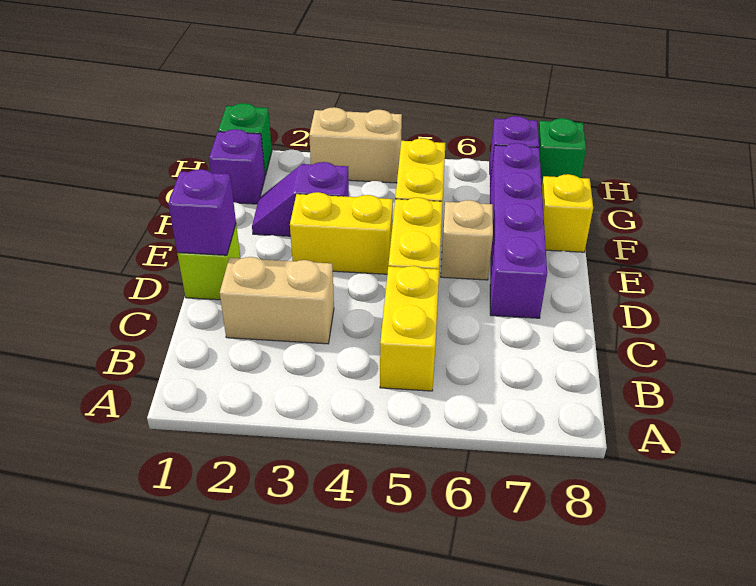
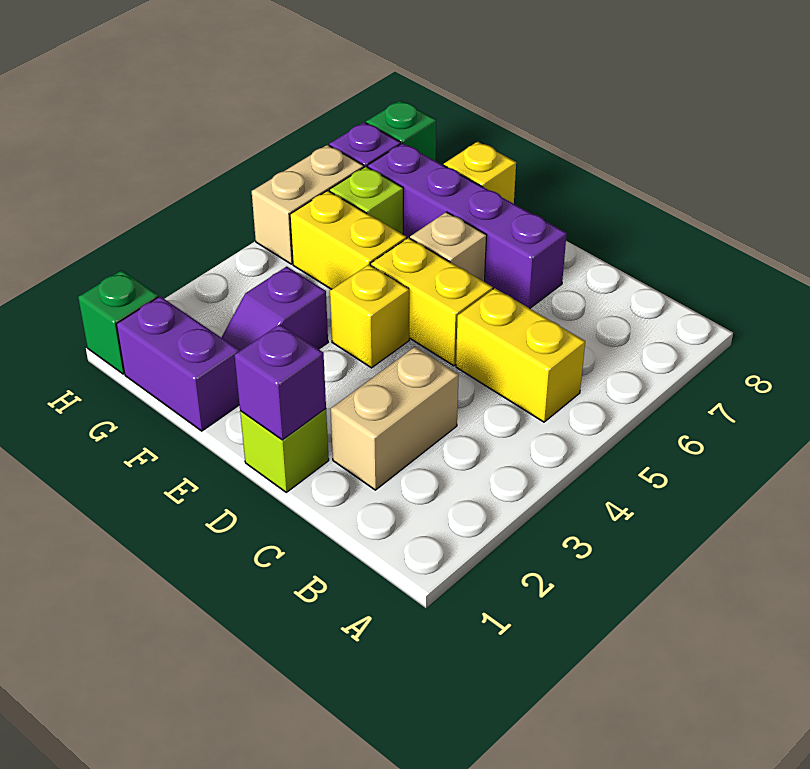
yellow brick E3:E4 level 1 -> yellow brick E4 level 1
purple brick G1 level 1 -> purple brick F1:G1 level 1
none -> lime brick G6 level 1
tan brick H3:H4 level 1 -> tan brick H5:H6 level 1

